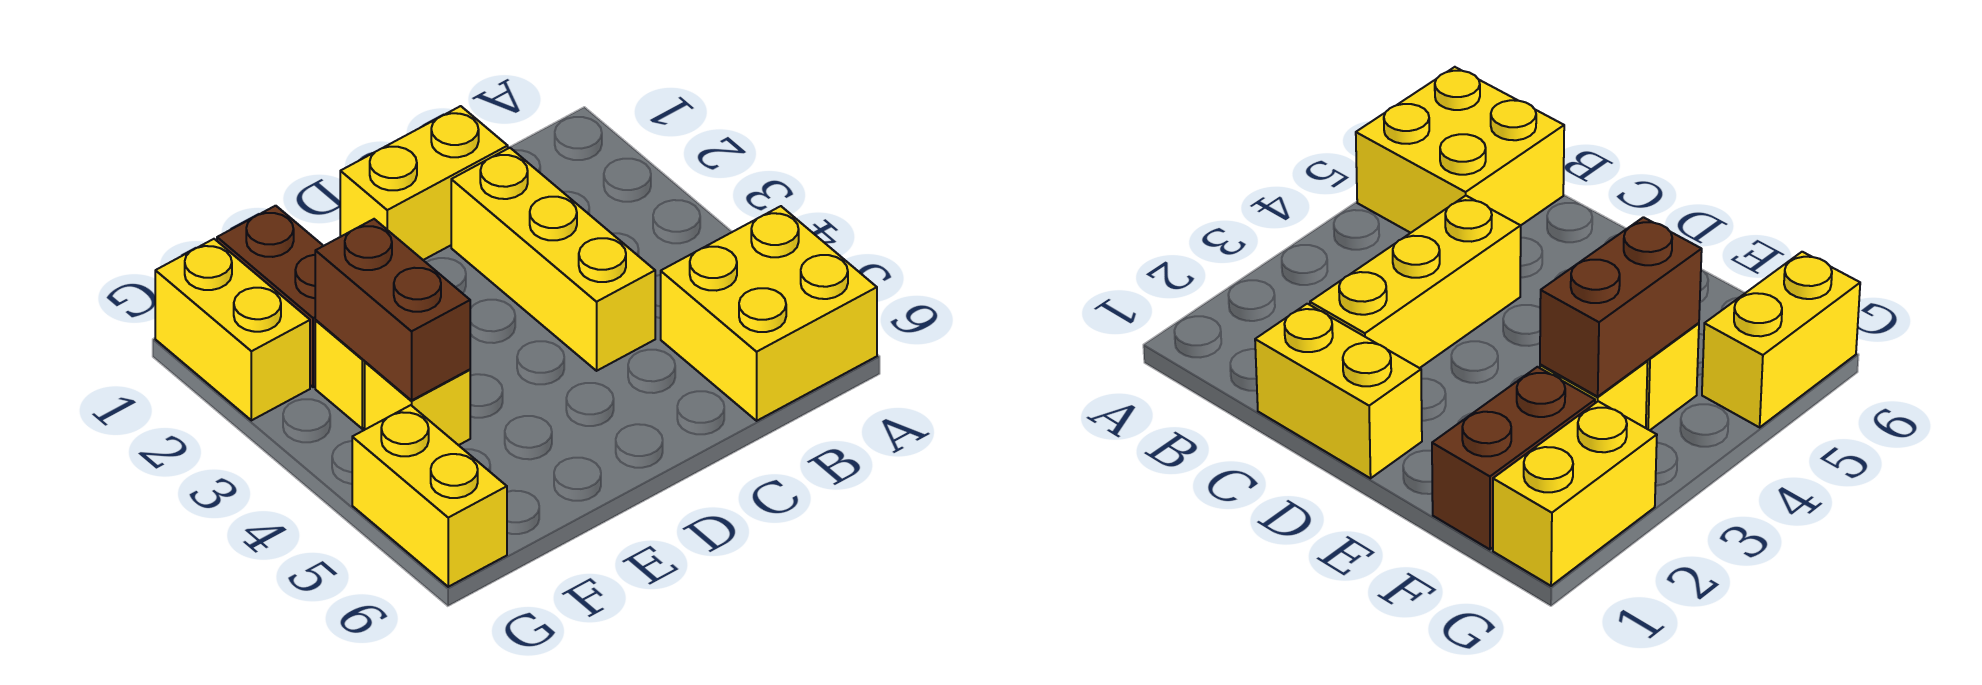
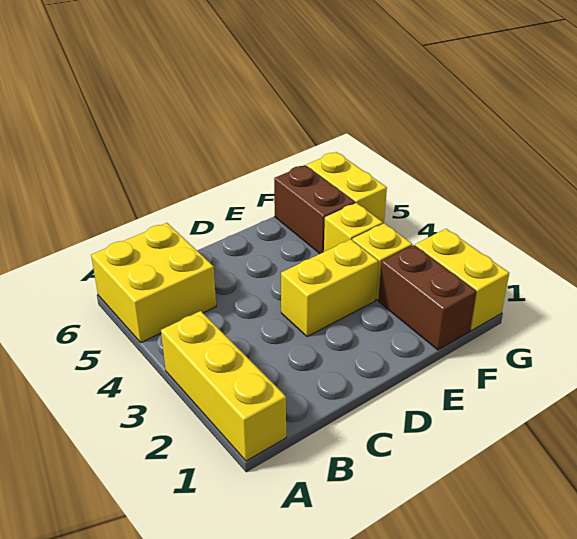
yellow brick C1:D1 level 1 -> yellow brick D3:E3 level 1
yellow brick C2:C4 level 1 -> yellow brick A1:A3 level 1
brown brick F3:F4 level 2 -> brown brick F5:F6 level 1

